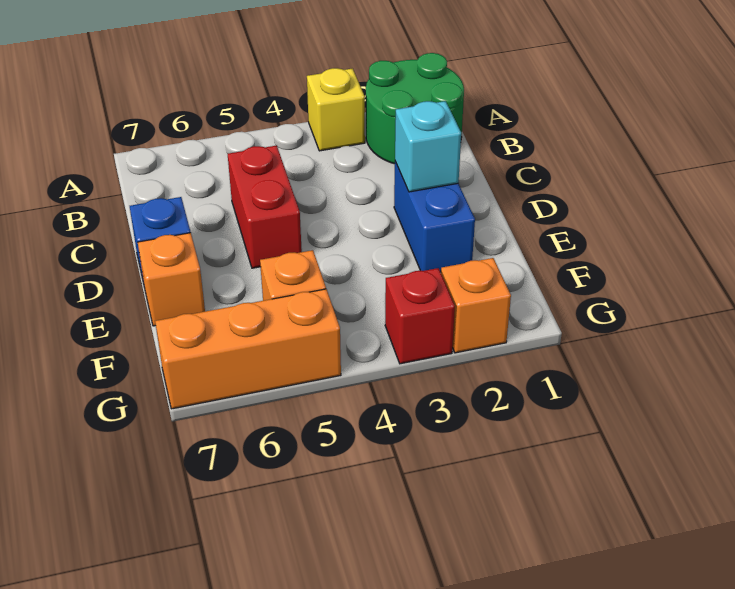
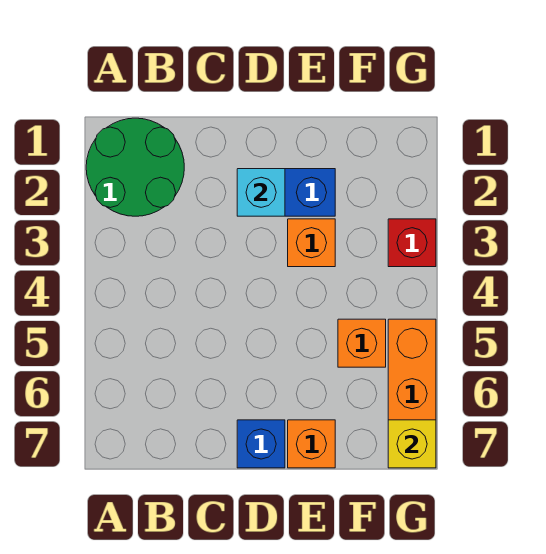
yellow brick A3 level 1 -> yellow brick G7 level 2
red brick C5:D5 level 1 -> none
orange brick G2 level 1 -> orange brick E3 level 1

